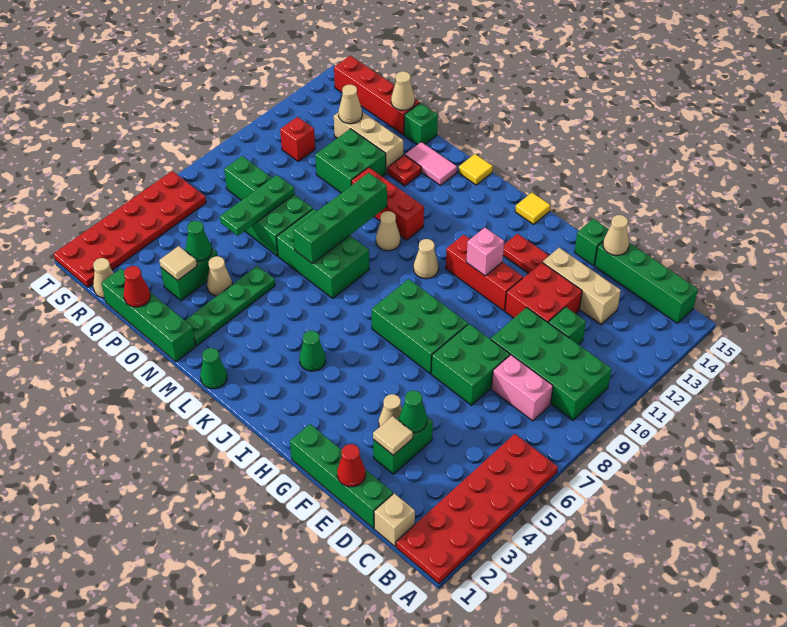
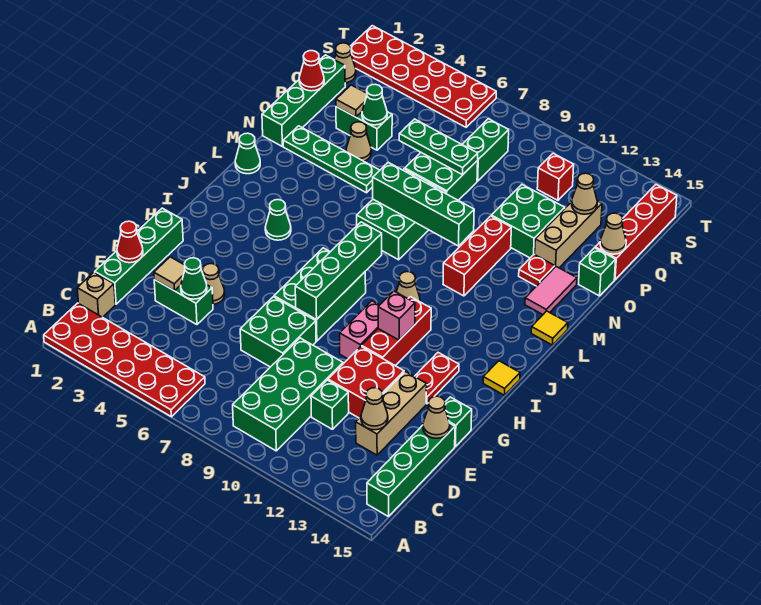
pink brick C8:D8 level 1 -> pink brick G10:H10 level 1
none -> green brick G8:J8 level 2
tan cone L10 level 1 -> tan cone D13 level 2

